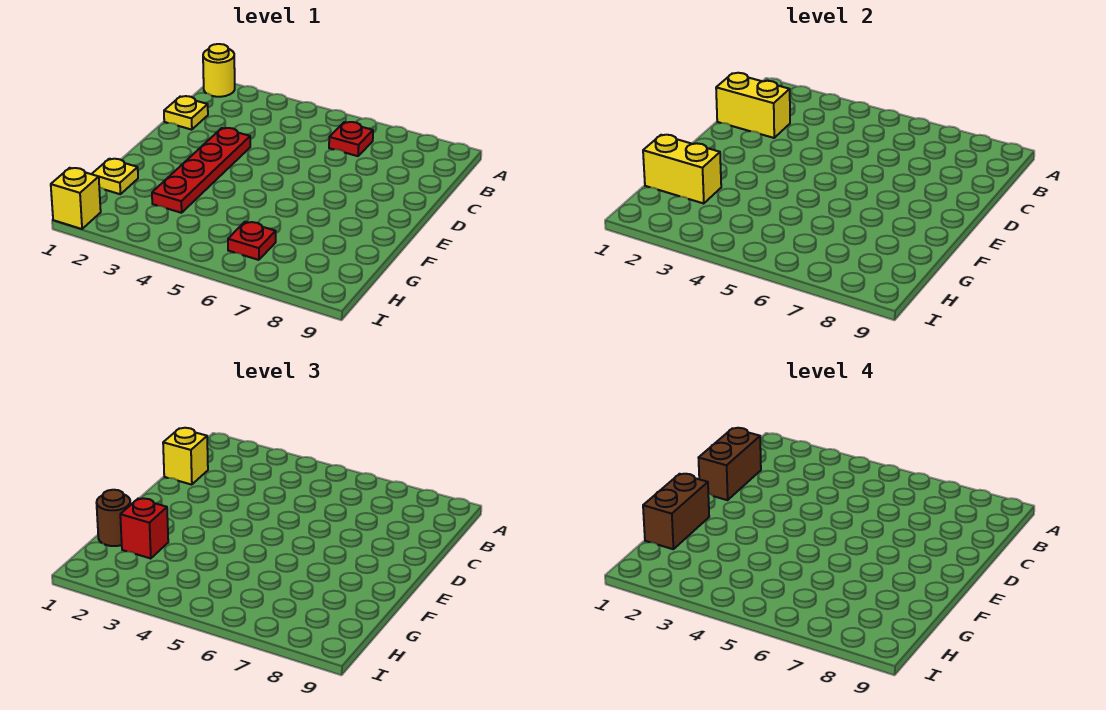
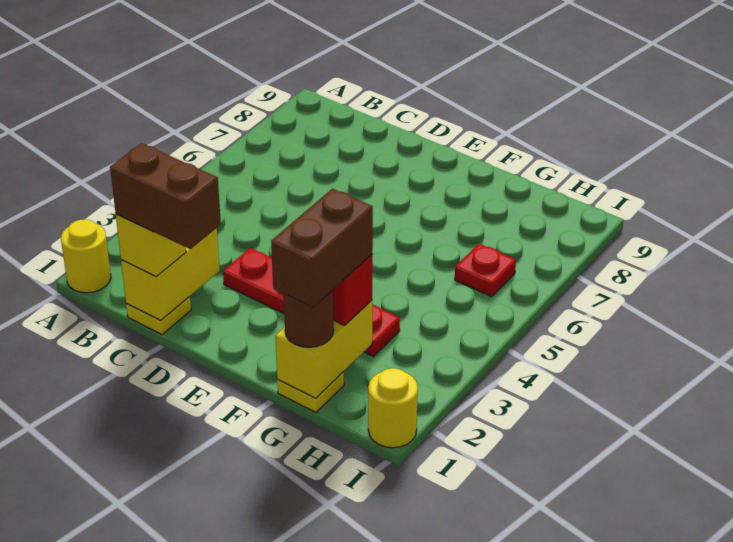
red plate B6 level 1 -> none
brown brick F1:G1 level 4 -> brown brick G1:G2 level 4
yellow brick I1 level 1 -> yellow round brick I1 level 1

